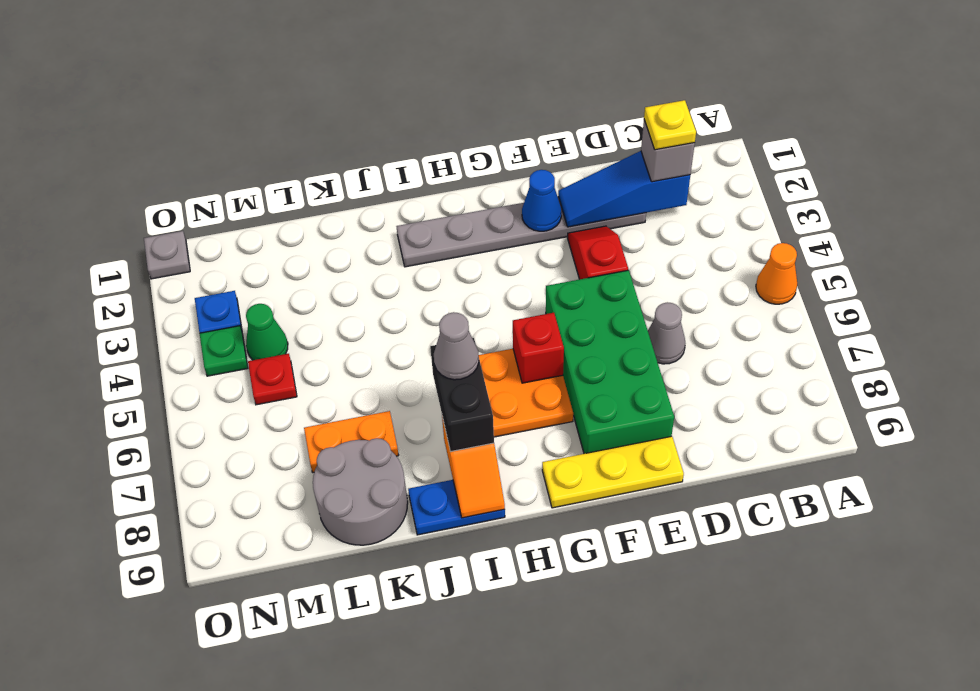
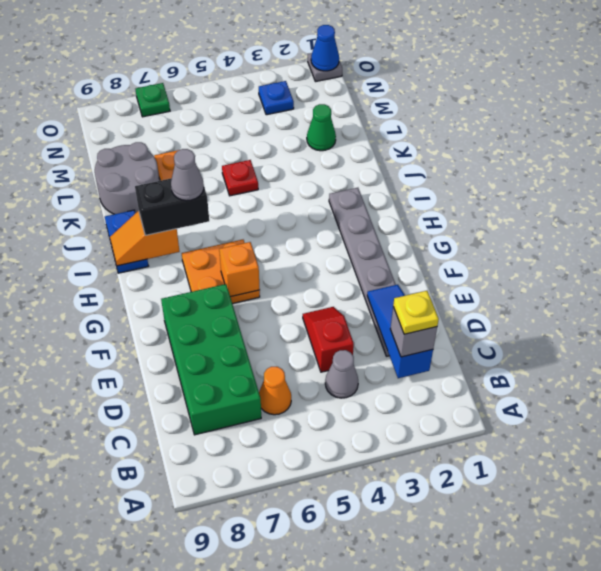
orange cone A5 level 1 -> orange cone C6 level 1
grey cone D6 level 1 -> grey cone C4 level 1
red slope E3:E4 level 1 top 4 -> red slope D4:E4 level 1 top D
green brick E5:F8 level 1 -> green brick C7:F8 level 1
yellow plate E9:G9 level 1 -> none
blue cone F2 level 2 -> blue cone O1 level 2
red brick G6 level 2 -> orange brick G6 level 2
green cone M4 level 1 -> green cone L2 level 1
red plate M5 level 1 -> red plate K5 level 1
green plate N4 level 1 -> green plate O7 level 1

